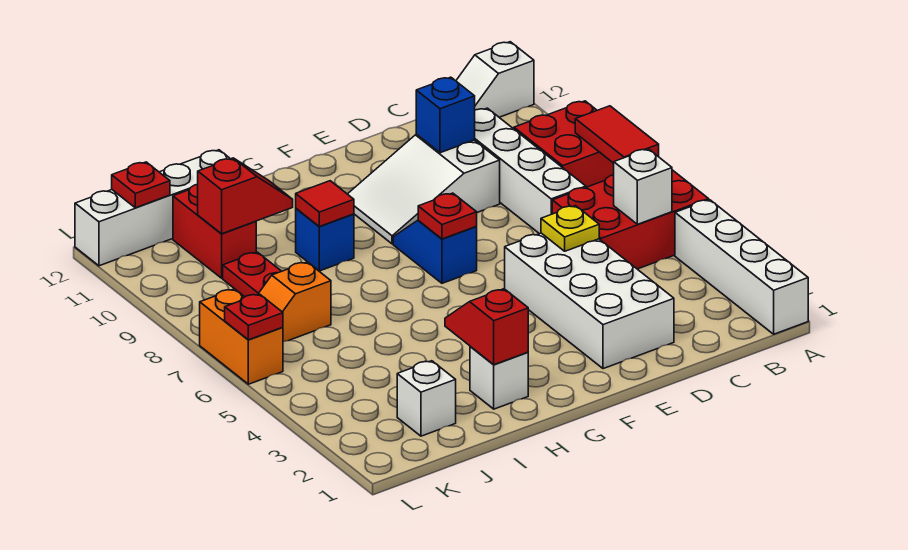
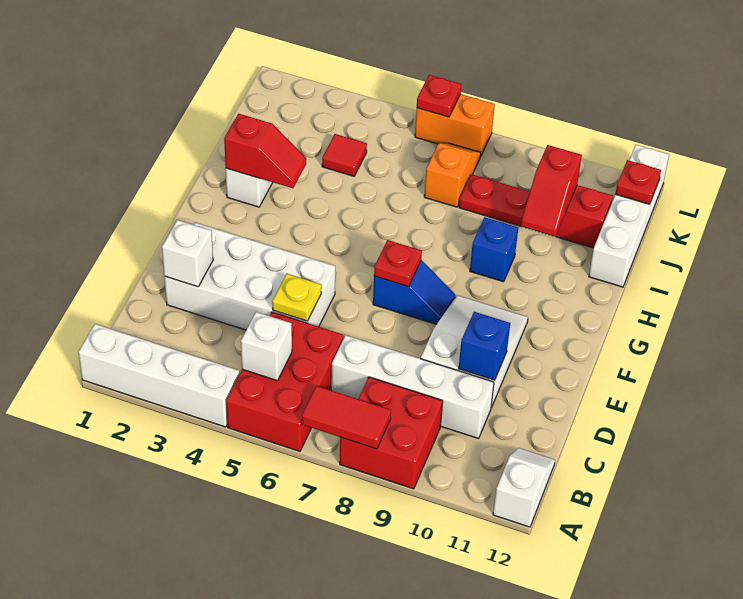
red tile H9 level 2 -> red tile J4 level 1
white brick J2 level 1 -> white brick D2 level 2

